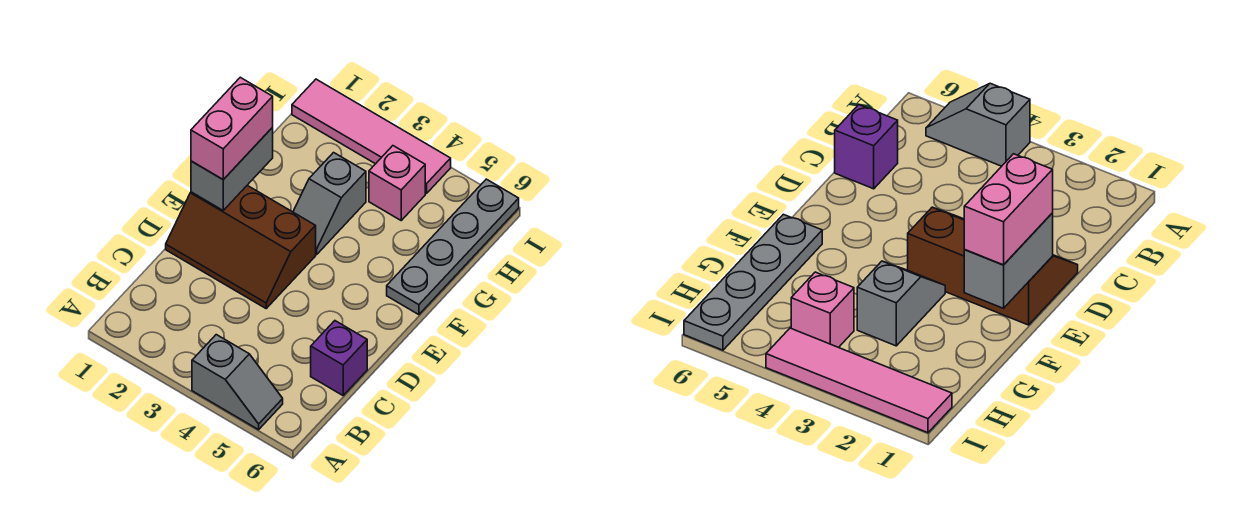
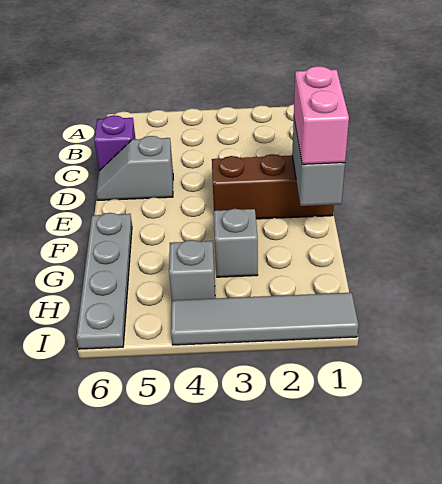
grey slope A4:A5 level 1 top 4 -> grey slope D5:D6 level 1 top 5
pink brick H4 level 1 -> grey brick H4 level 1
pink tile I1:I4 level 1 -> grey tile I1:I4 level 1

